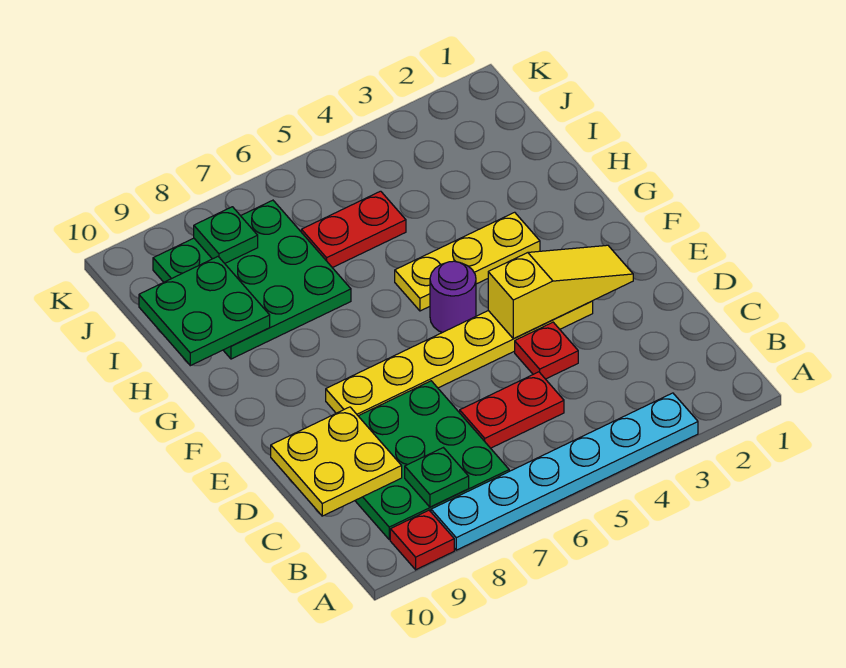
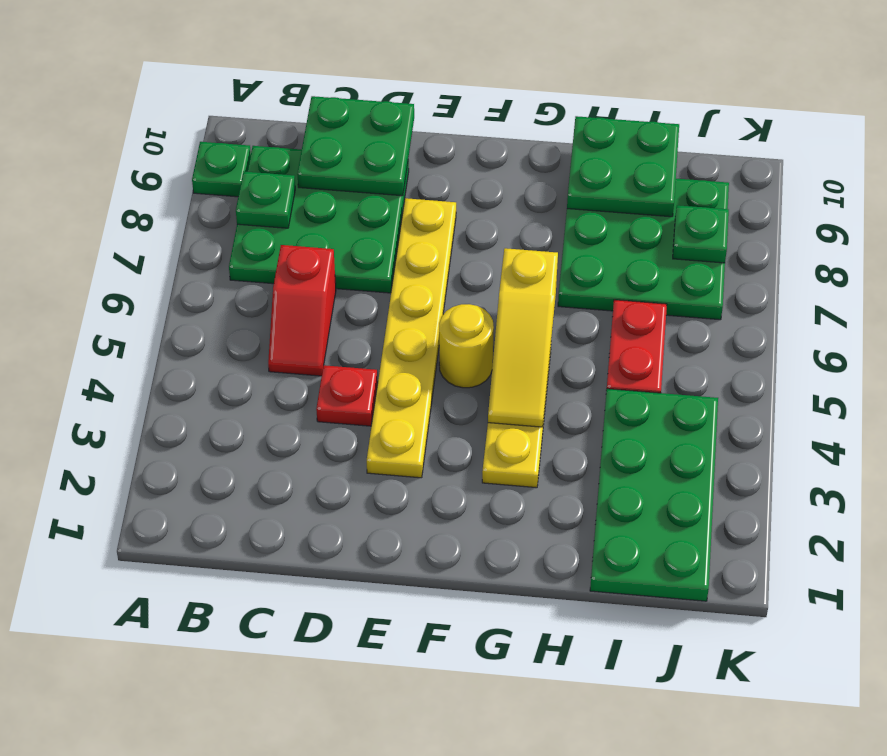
cyan plate A3:A8 level 1 -> none
red plate A9 level 1 -> green plate A9 level 1
red plate C5:C6 level 1 -> red slope C5:C6 level 1 top 6
yellow plate C9:D10 level 2 -> green plate C9:D10 level 2
yellow slope E2:E4 level 2 top 4 -> yellow slope G4:G6 level 2 top 6
purple round brick F5 level 1 -> yellow round brick F5 level 1
none -> green plate I1:J4 level 1

